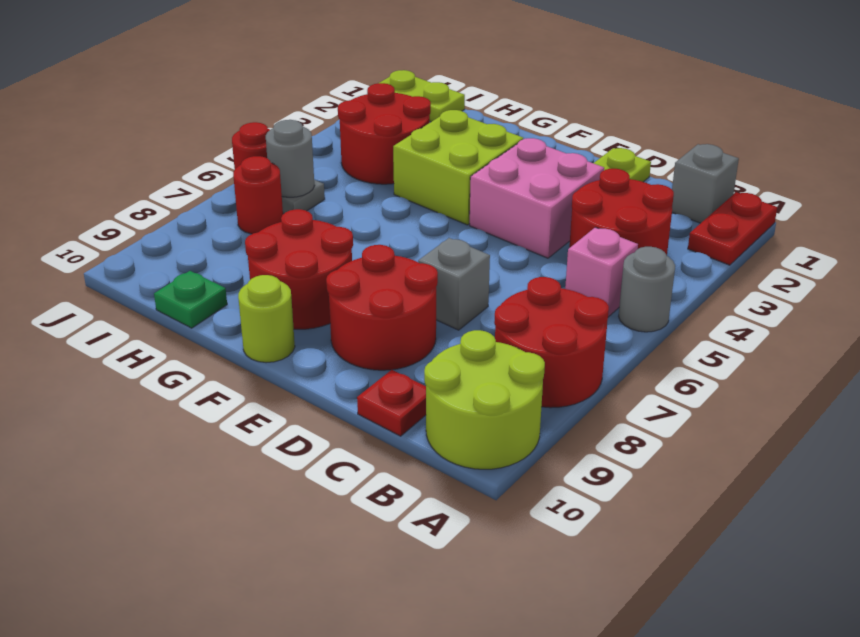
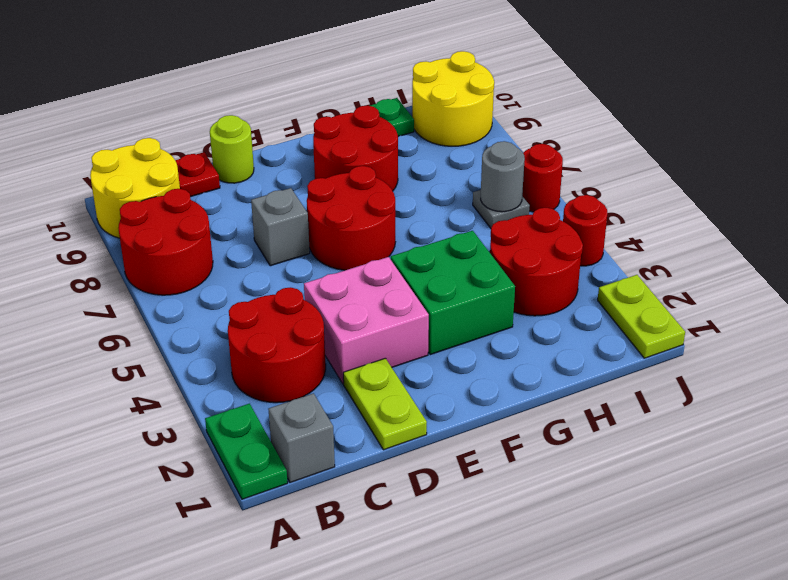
red plate A1:A2 level 1 -> green plate A1:A2 level 1
grey round brick A5 level 1 -> none
lime round brick A9:B10 level 1 -> yellow round brick A9:B10 level 1
pink brick B5 level 1 -> none
red round brick D8:E9 level 1 -> red round brick E6:F7 level 1
lime brick F3:G4 level 1 -> green brick F3:G4 level 1
lime round brick F10 level 1 -> lime round brick D10 level 1
lime plate I1:J1 level 1 -> lime plate J1:J2 level 1
red round brick I7 level 1 -> red round brick J4 level 1
none -> yellow round brick I9:J10 level 1

